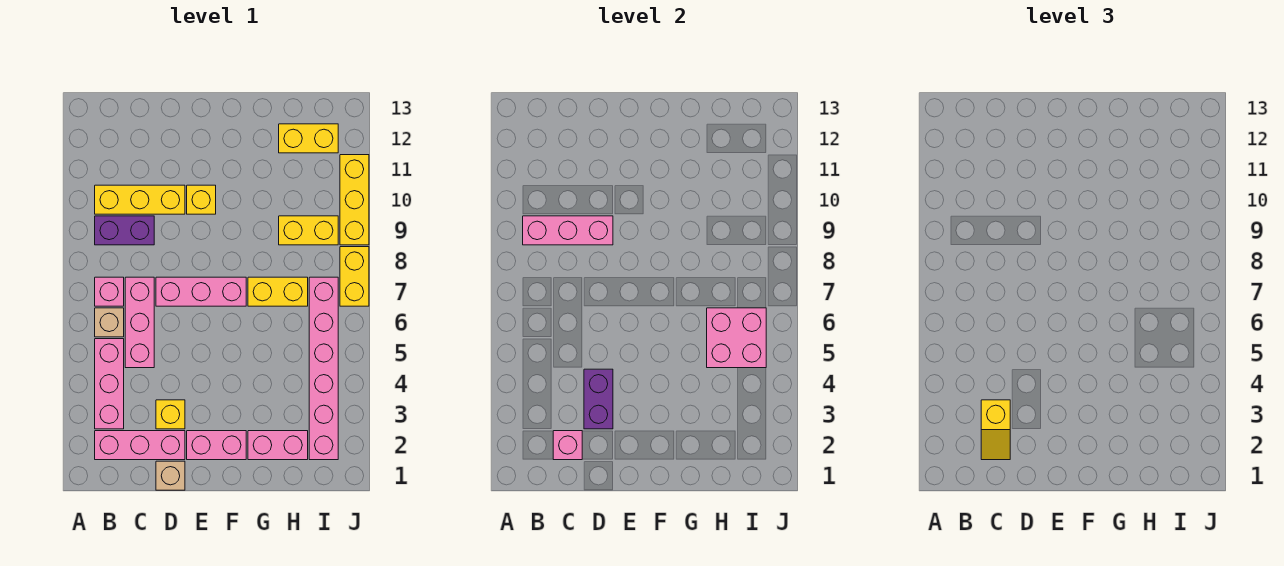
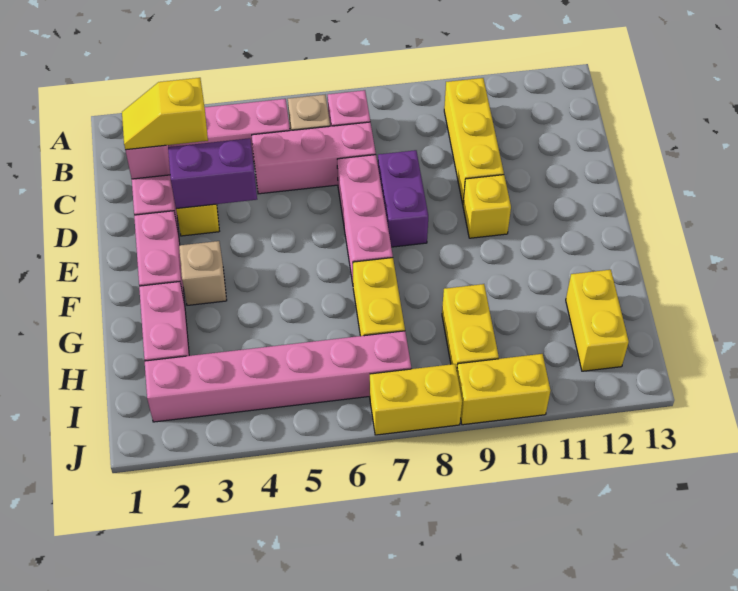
purple brick B9:C9 level 1 -> purple brick D8:E8 level 1
pink brick B9:D9 level 2 -> none
tan brick D1 level 1 -> tan brick F3 level 1
pink brick H5:I6 level 2 -> none
yellow brick J9:J11 level 1 -> yellow brick J9:J10 level 1

